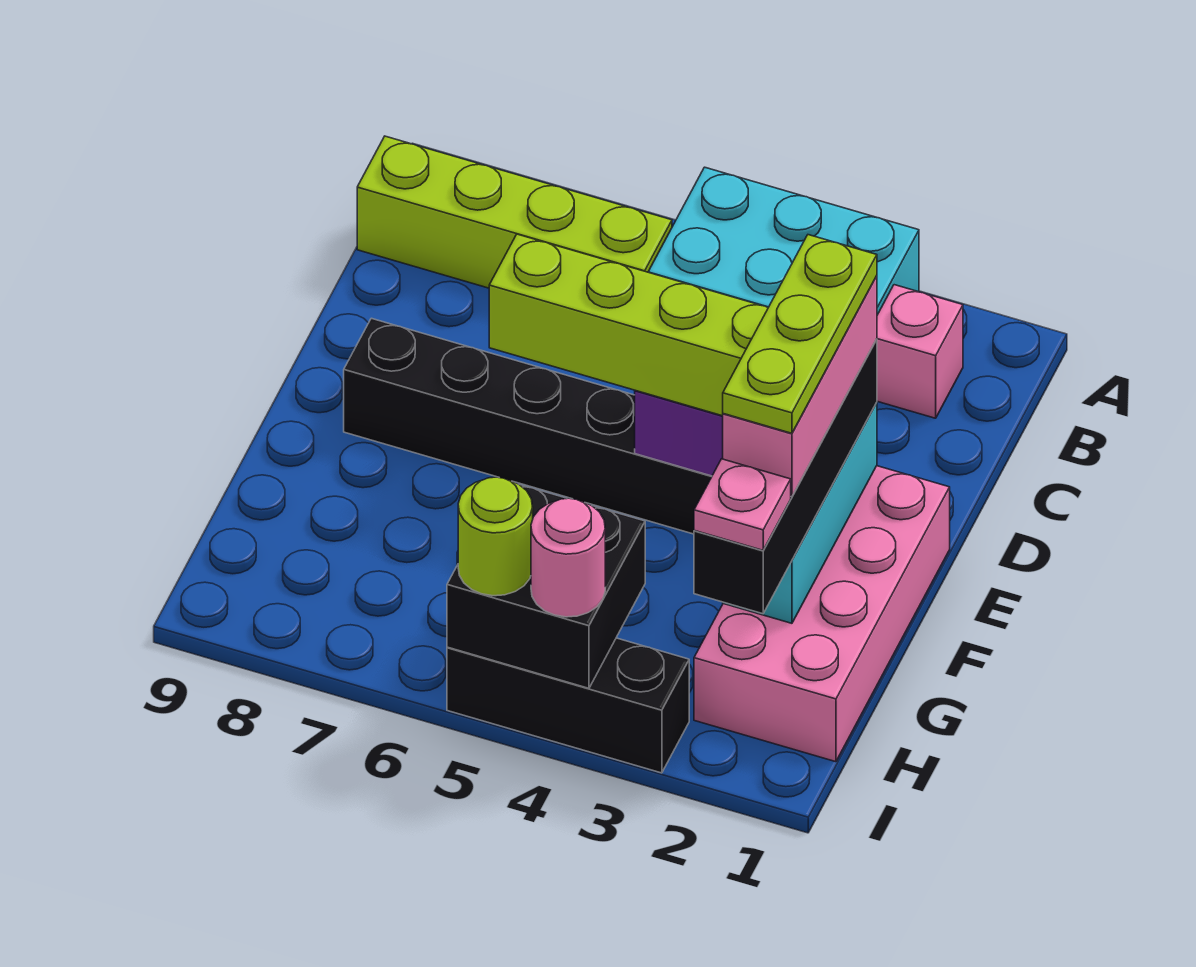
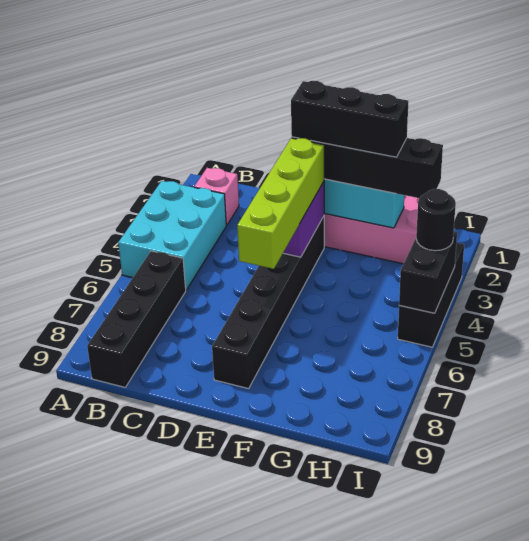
lime brick B6:B9 level 1 -> black brick B6:B9 level 1
pink brick E2:G2 level 4 -> black brick E2:G2 level 4
lime plate E2:G2 level 5 -> none
pink plate H2 level 4 -> none
black brick H4:I5 level 2 -> black brick I4:I5 level 2
pink round brick I4 level 3 -> black round brick I4 level 3
lime round brick I5 level 3 -> none

